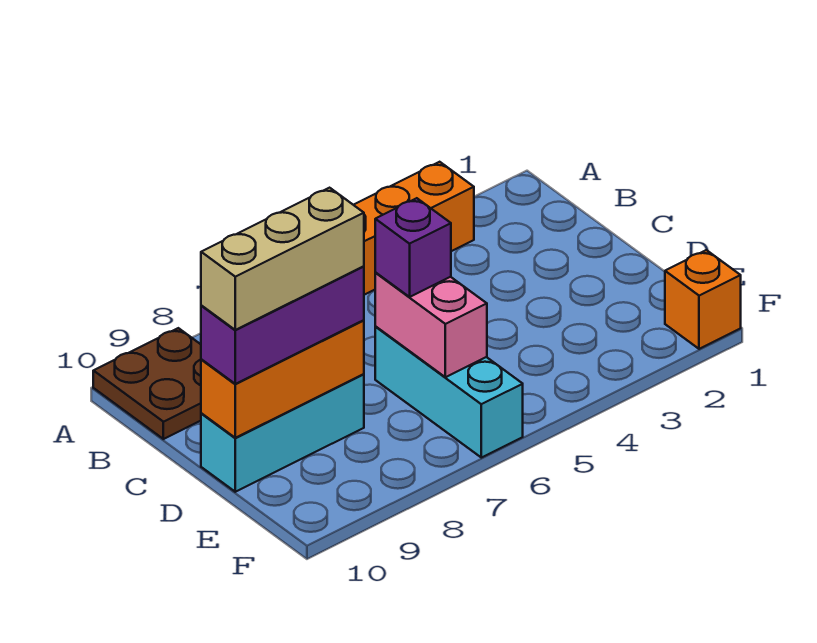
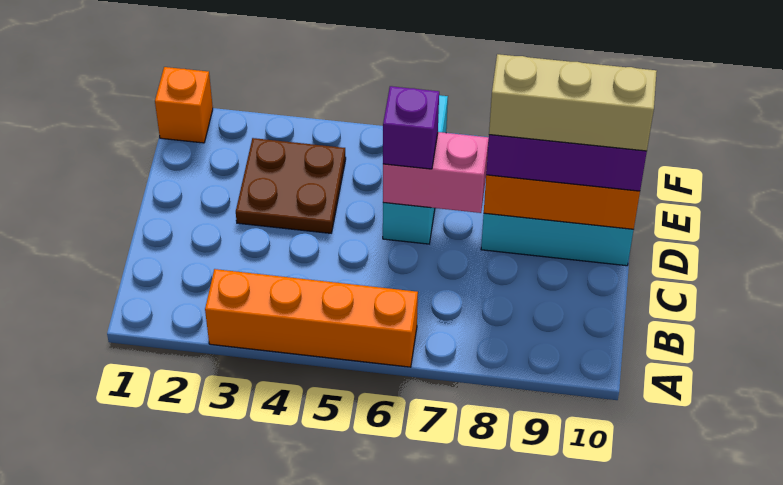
brown plate A9:B10 level 1 -> brown plate D3:E4 level 1
pink brick D6:E6 level 2 -> pink brick D6:D7 level 2

